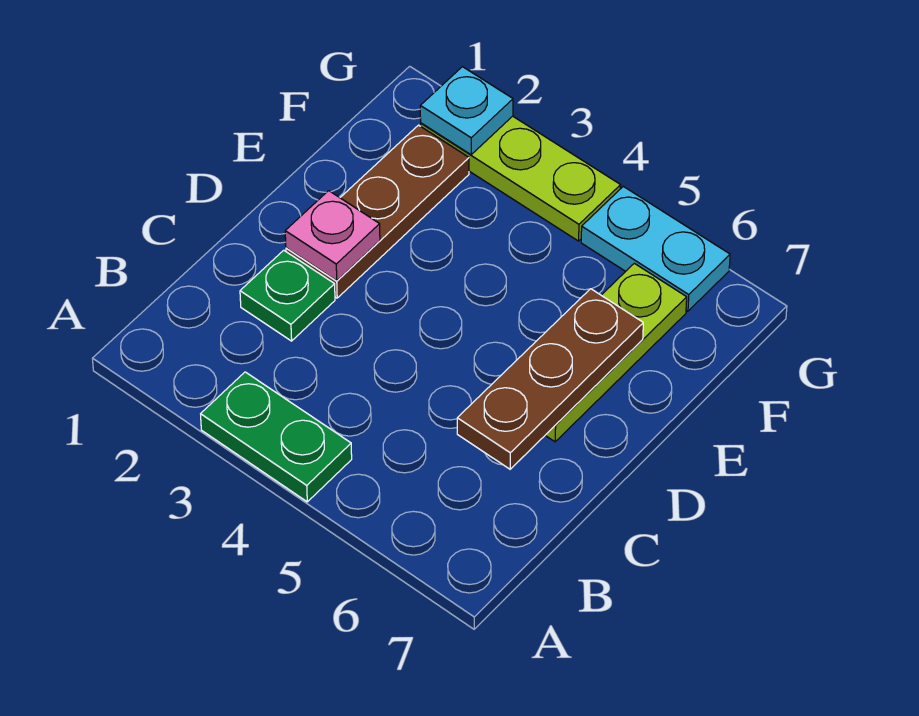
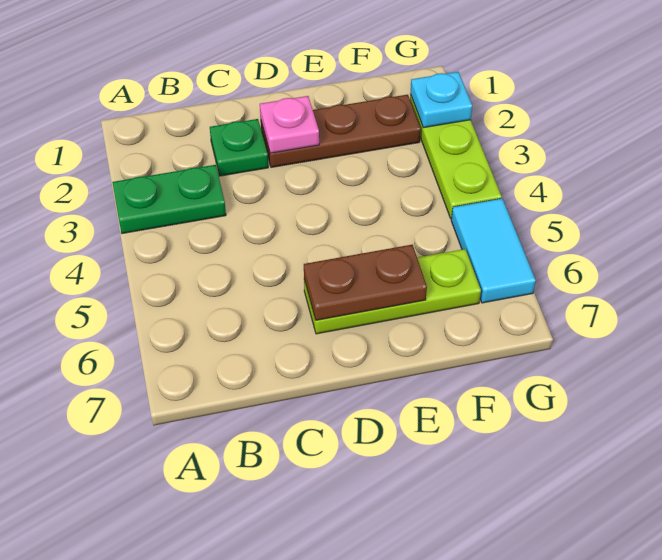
green plate A3:A4 level 1 -> green plate A3:B3 level 1
brown plate C6:E6 level 2 -> brown plate D6:E6 level 2
cyan plate G5:G6 level 1 -> cyan tile G5:G6 level 1

